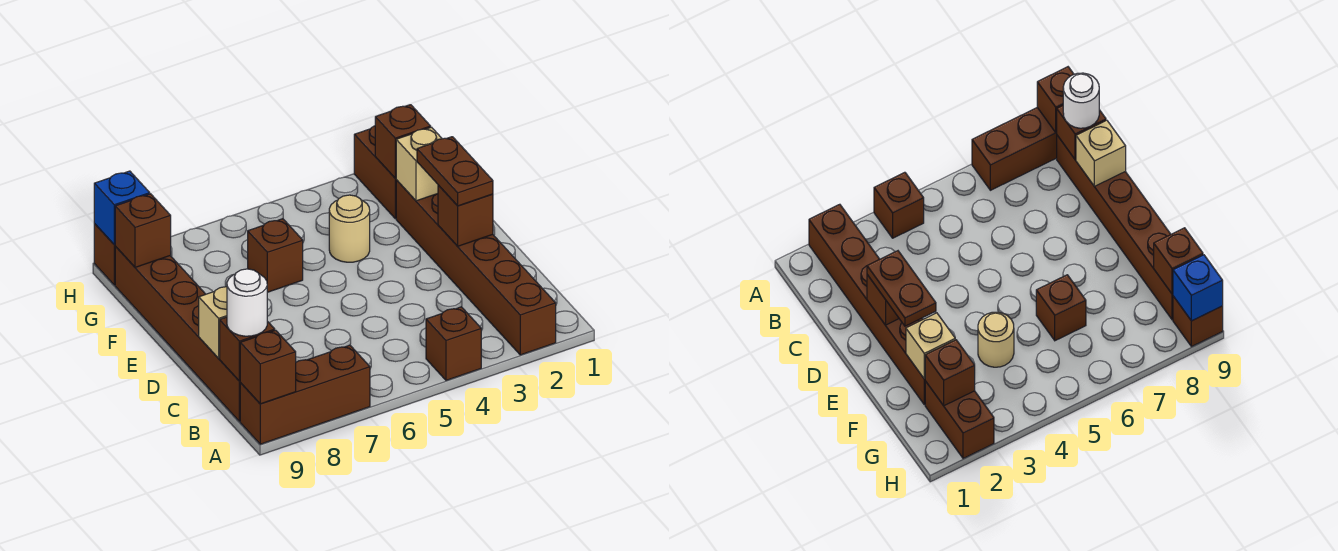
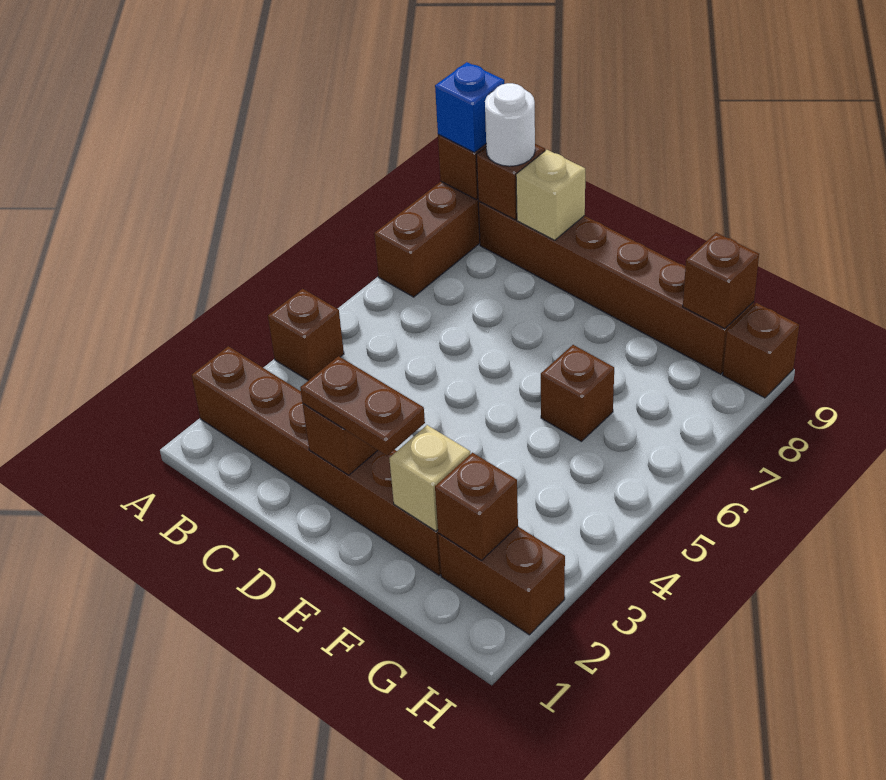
tan round brick F4 level 1 -> none
blue brick H9 level 2 -> blue brick A9 level 3

